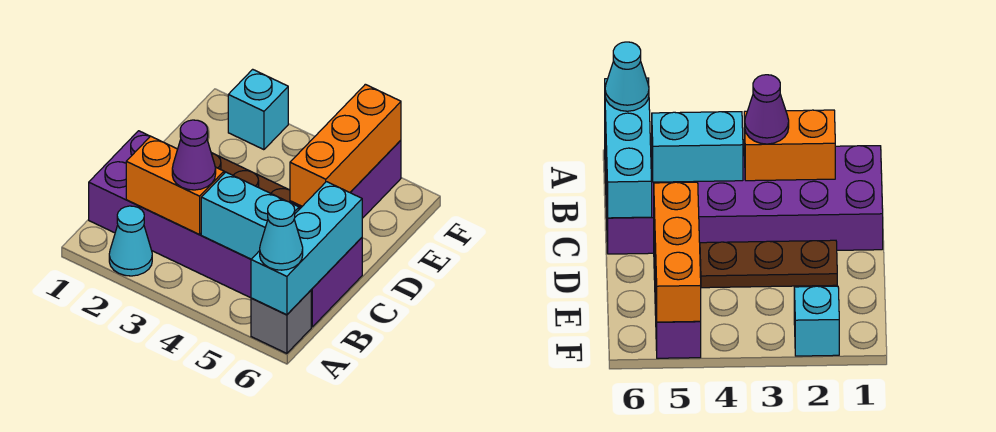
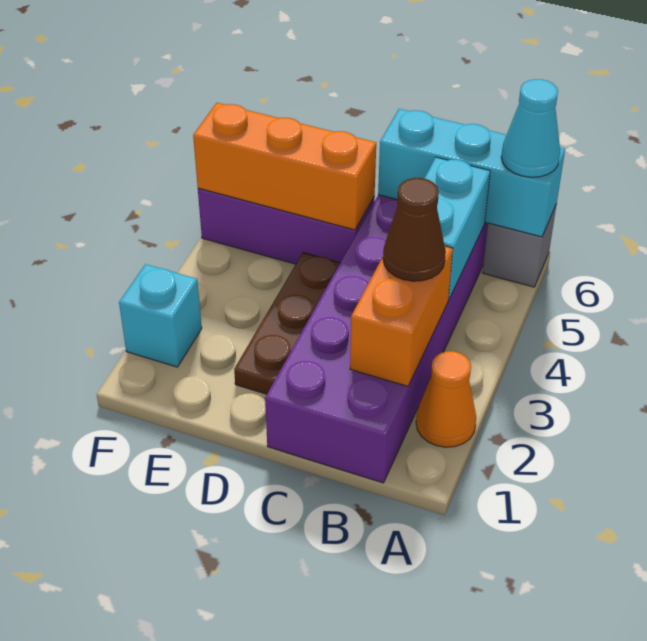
cyan cone A2 level 1 -> orange cone A2 level 1
purple cone B3 level 3 -> brown cone B3 level 3

